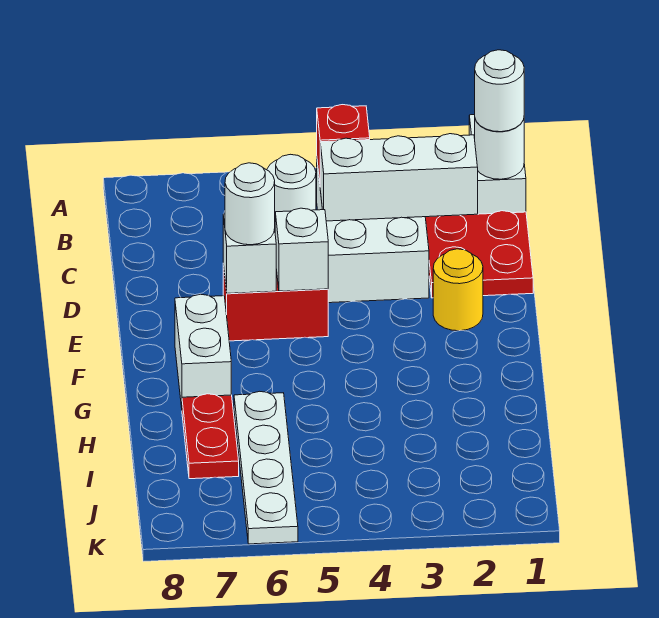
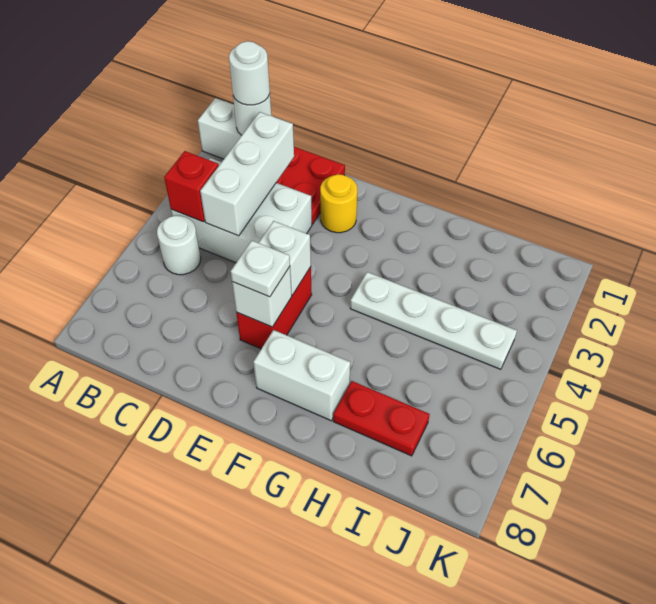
white round brick E6 level 3 -> white plate E6 level 3
white plate H6:K6 level 1 -> white plate G4:J4 level 1

